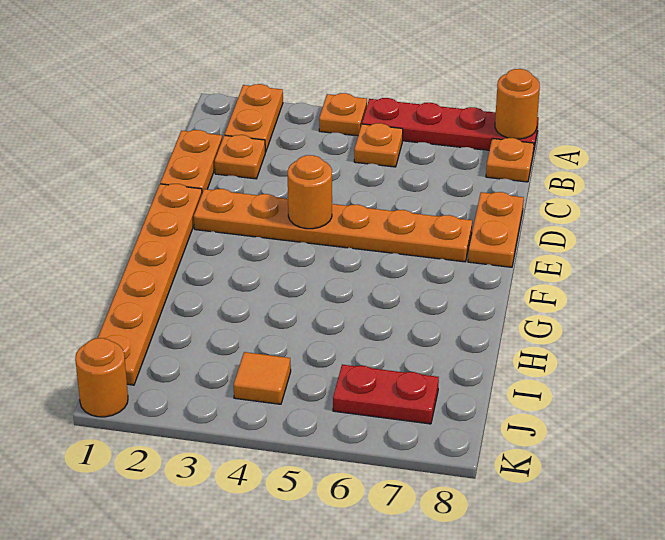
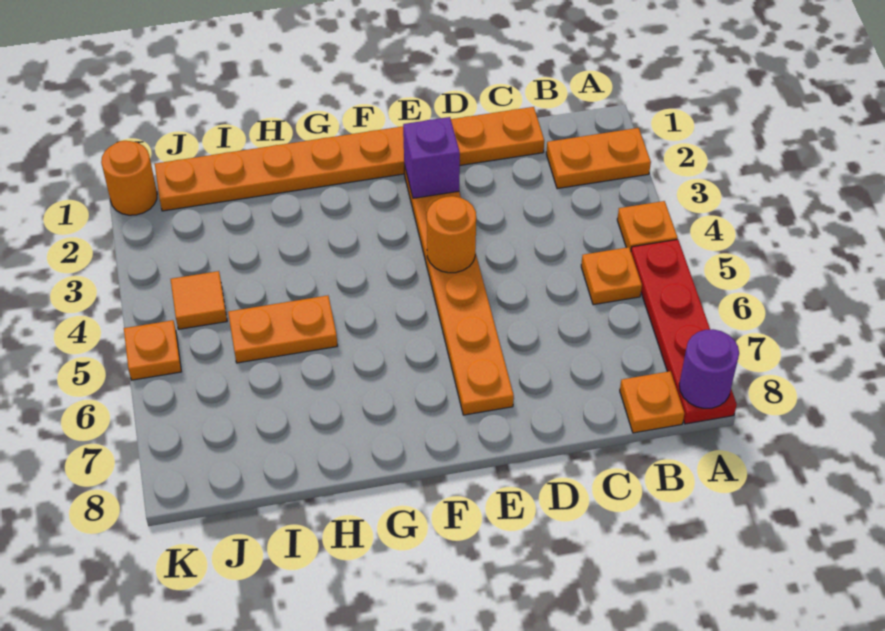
orange round brick A8 level 2 -> purple round brick A8 level 2
orange plate C2 level 1 -> orange plate K5 level 1
orange plate D8:E8 level 1 -> orange plate H5:I5 level 1
none -> purple brick E2 level 2
red plate J6:J7 level 1 -> none

